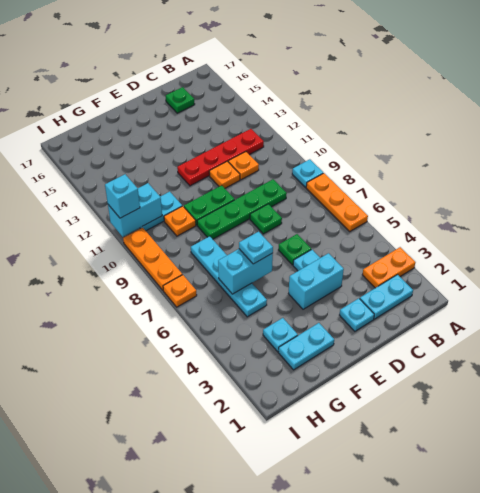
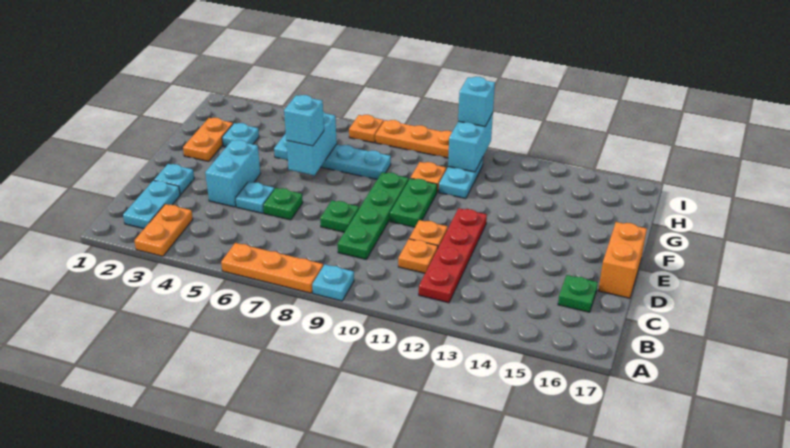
none -> orange brick D17:E17 level 1
cyan plate F2:G2 level 1 -> orange plate F2:G2 level 1
cyan plate F6 level 3 -> cyan brick F6 level 3

